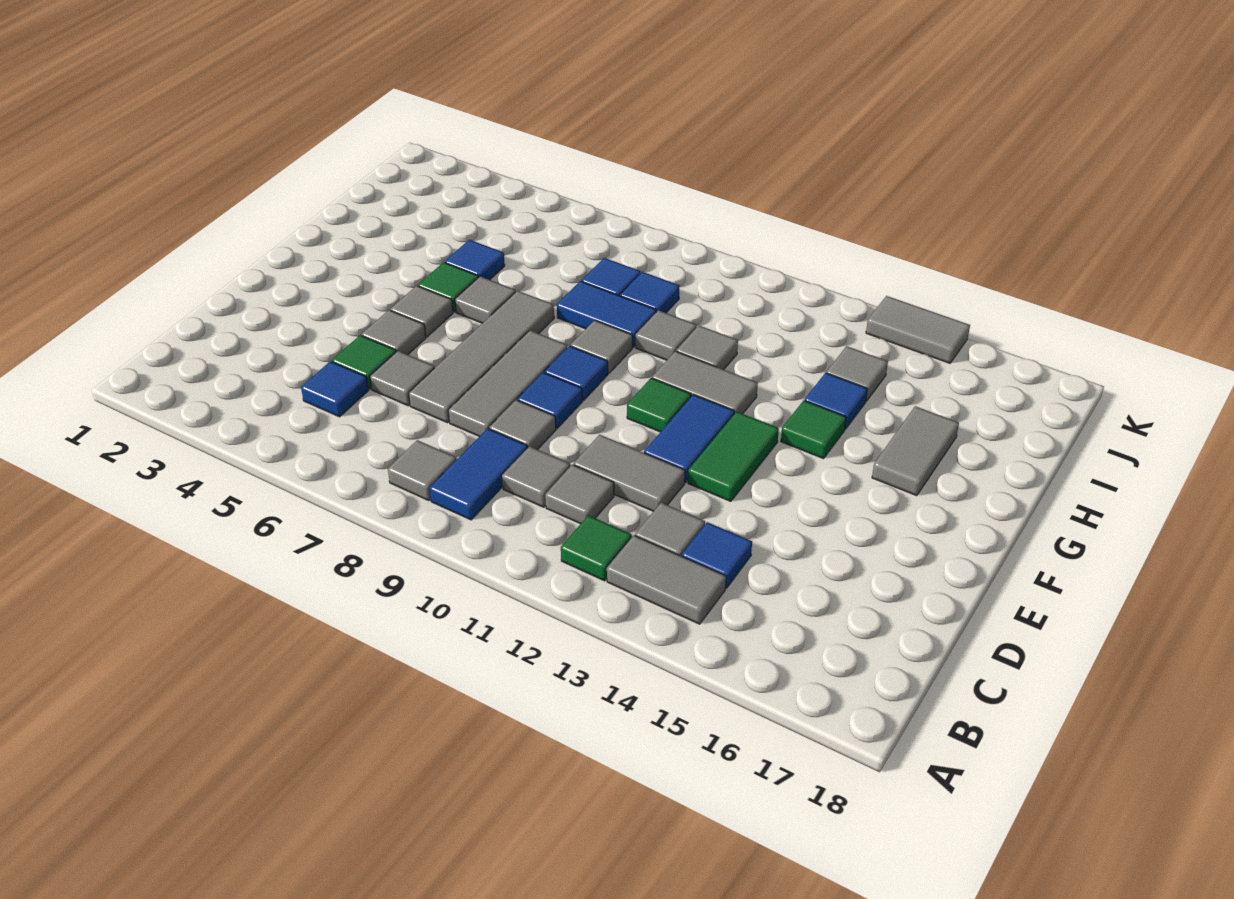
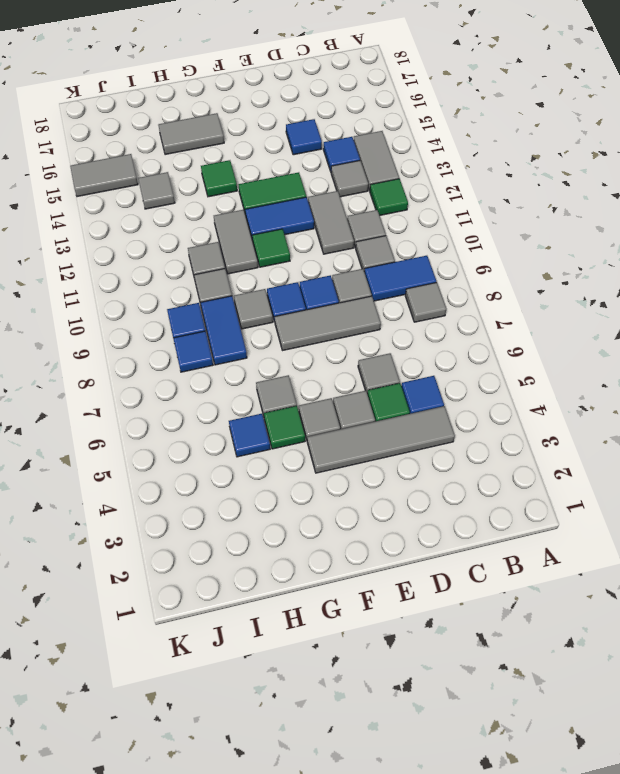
grey tile D7:G7 level 1 -> grey tile C4:F4 level 1
blue tile H14 level 1 -> blue tile D15 level 1
grey tile K14:K15 level 1 -> grey tile J15:K15 level 1

